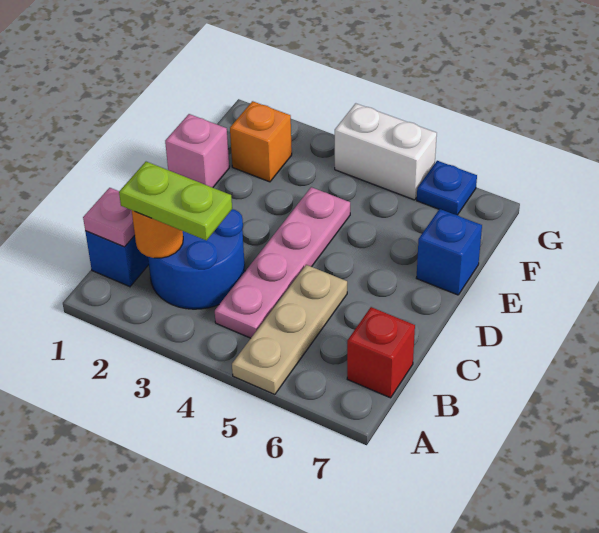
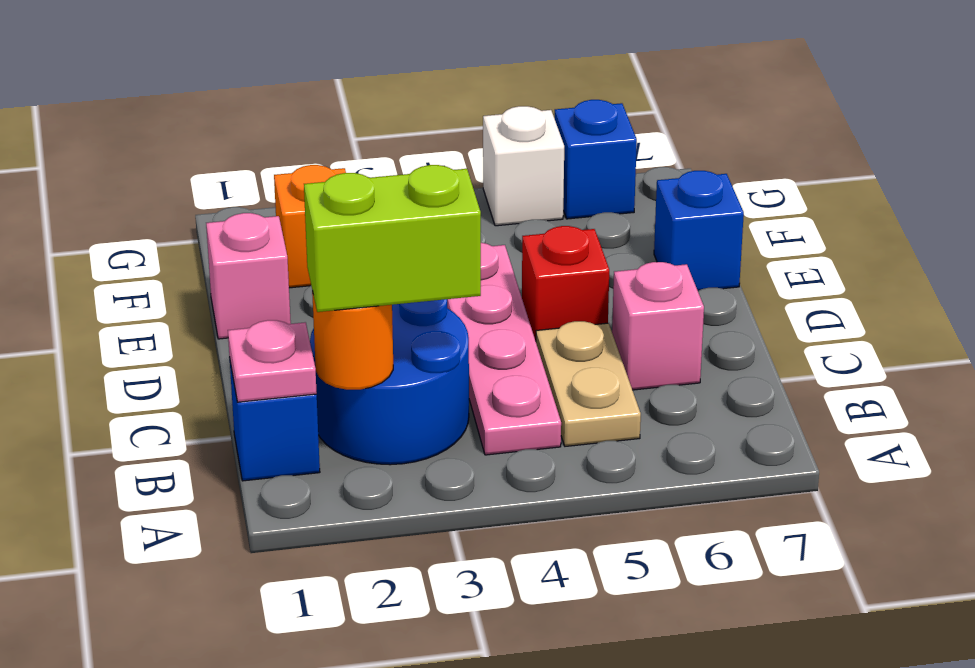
tan plate A5:C5 level 1 -> tan plate B5:C5 level 1
lime plate B2:B3 level 3 -> lime brick B2:B3 level 3
red brick B7 level 1 -> red brick D5 level 1
none -> pink brick C6 level 1
white brick G4:G5 level 1 -> white brick G5 level 1
blue plate G6 level 1 -> blue brick G6 level 1

